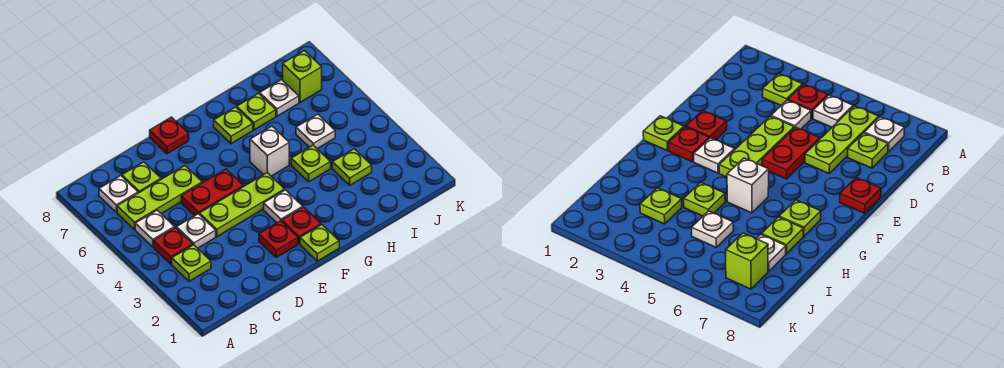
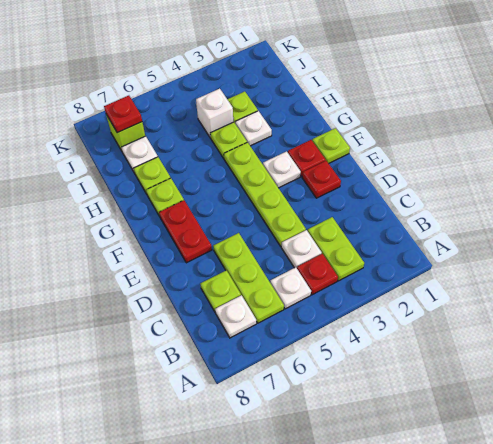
lime plate B3 level 1 -> lime plate B3:C3 level 1
lime plate D4:F4 level 1 -> lime plate D4:G4 level 1
red plate D5:E5 level 1 -> red plate E7:F7 level 1
red plate E8 level 1 -> red plate J7 level 2
white brick G5 level 1 -> white brick I4 level 1
white plate I5 level 1 -> white plate H3 level 1

